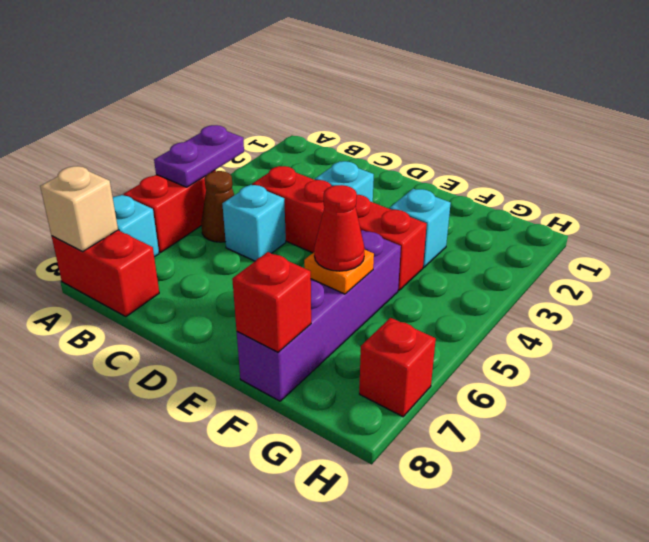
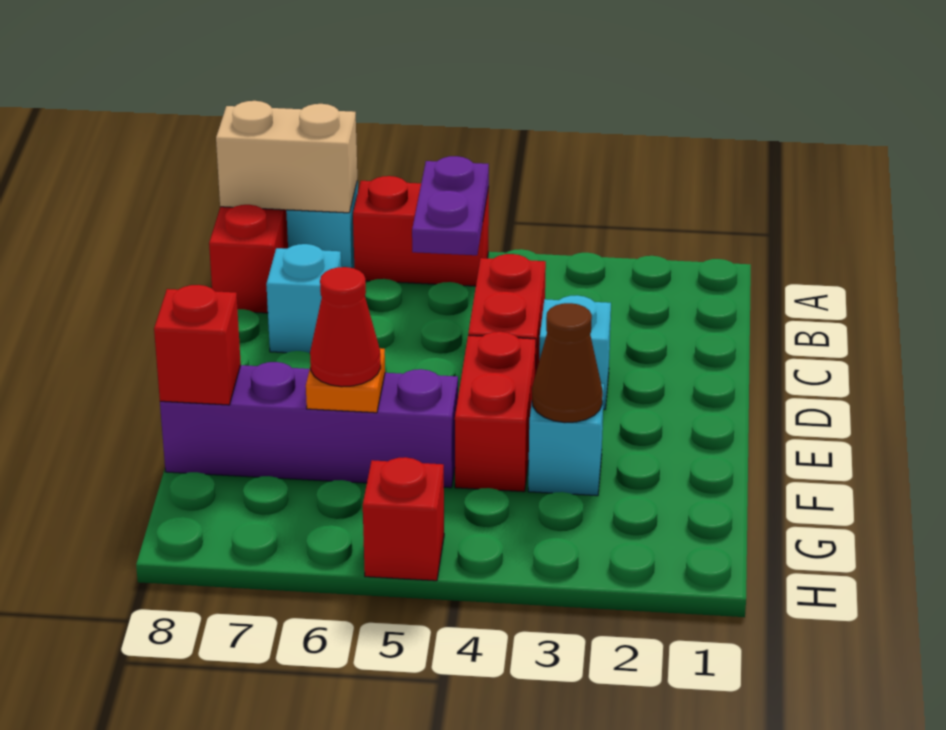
purple plate A4:A5 level 2 -> purple plate A5:B5 level 2
tan brick A8 level 2 -> tan brick A7:A8 level 2
brown cone B5 level 1 -> brown cone F3 level 2
cyan brick C5 level 1 -> cyan brick C7 level 1
red brick H7 level 1 -> red brick H5 level 1

